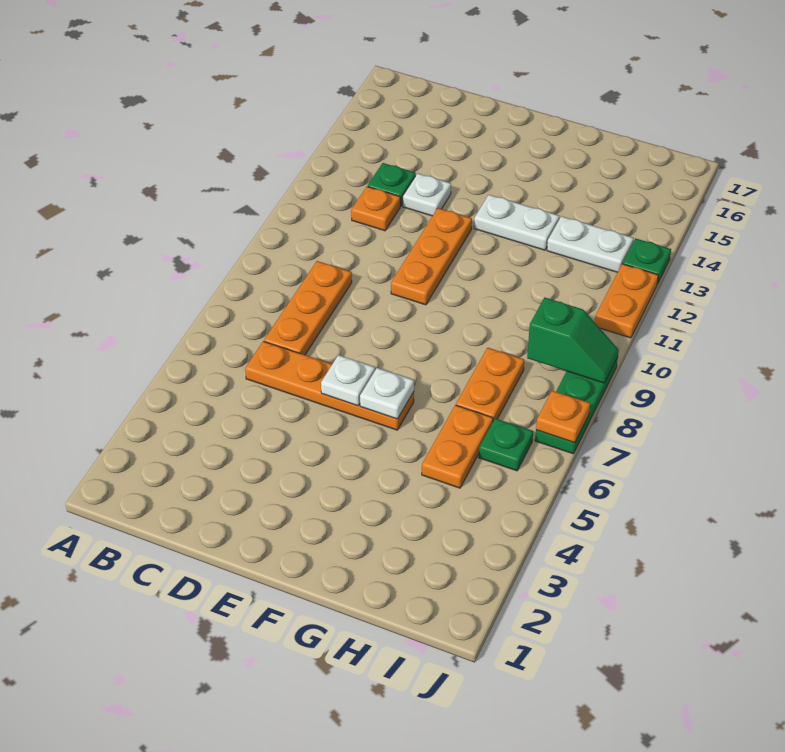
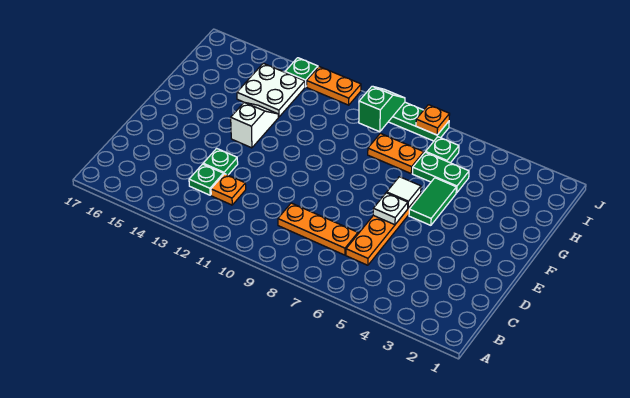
white plate D13 level 1 -> green plate D13 level 1
orange plate E10:E12 level 1 -> none
none -> green tile F5:G5 level 1
white plate F6 level 2 -> white tile F6 level 2
white plate F13:G13 level 1 -> white slope F13:G13 level 1 top F
orange plate H5:H6 level 1 -> green plate H5:H6 level 1
white plate H13:I13 level 1 -> white plate H13:I14 level 1

